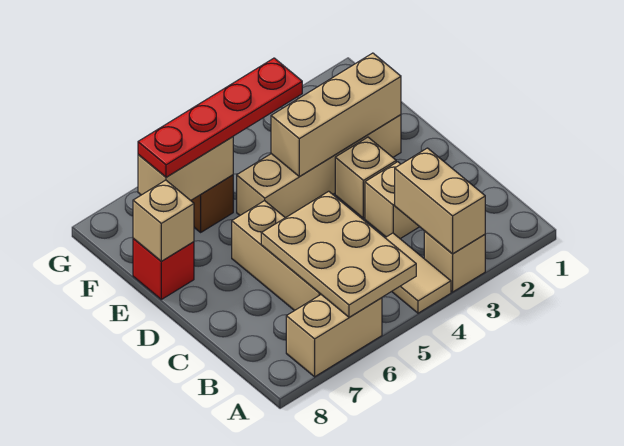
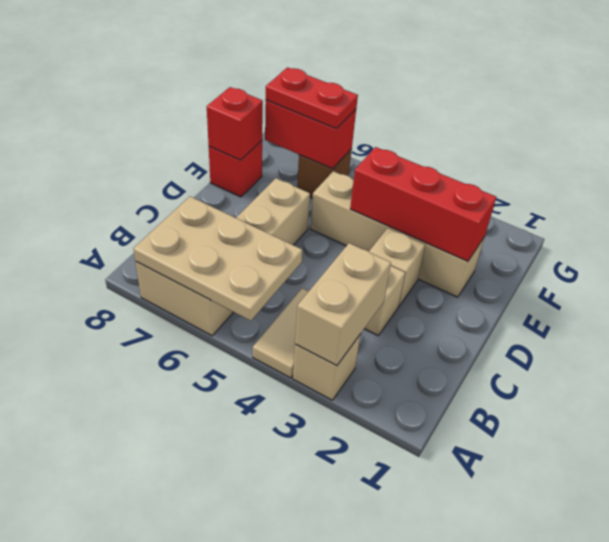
tan plate A5:C6 level 2 -> tan plate A5:B7 level 2
tan brick E2:E4 level 2 -> red brick E2:E4 level 2
tan brick E8 level 2 -> red brick E8 level 2
red plate F4:F7 level 3 -> red plate F6:F7 level 3
tan brick F6:F7 level 2 -> red brick F6:F7 level 2

